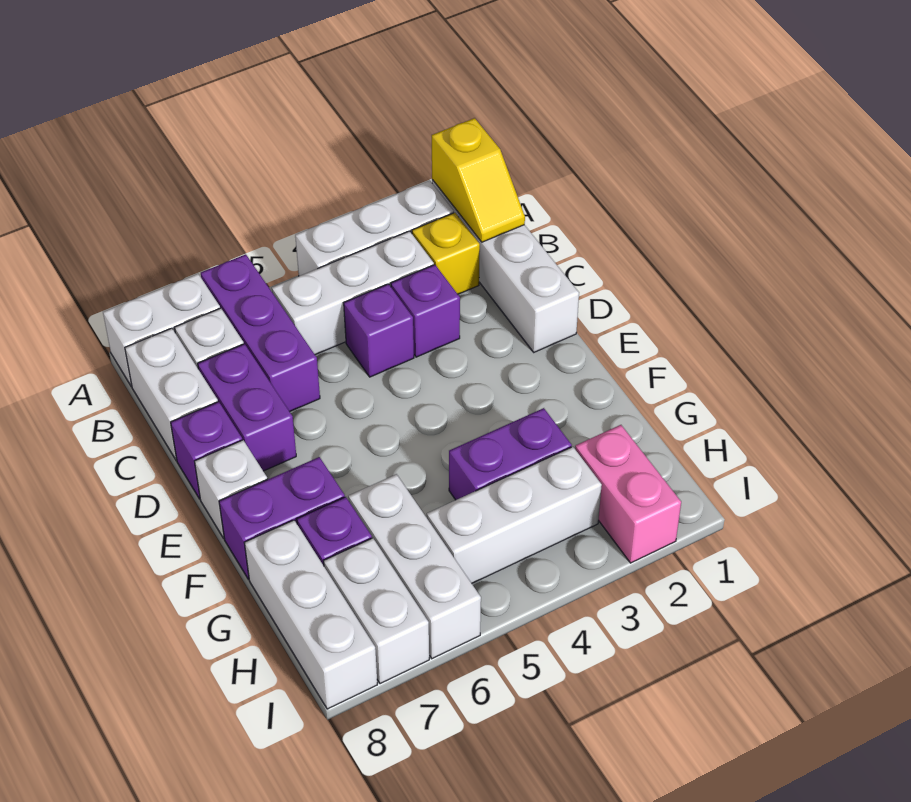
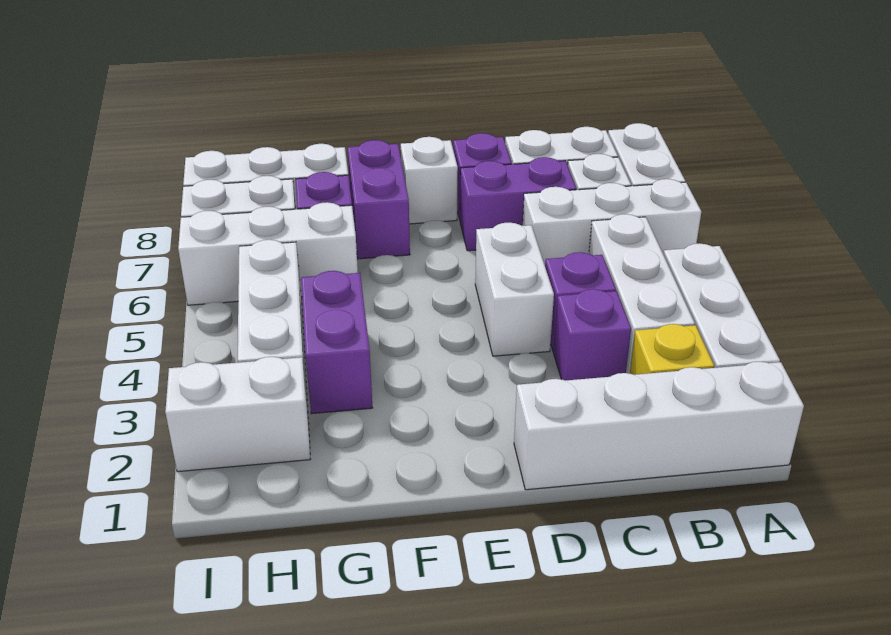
yellow slope A1:B1 level 2 top A -> none
purple brick A6:C6 level 1 -> white brick A6:C6 level 1
none -> white brick D4:D5 level 1
pink brick H2:I2 level 1 -> white brick H2:I2 level 1

